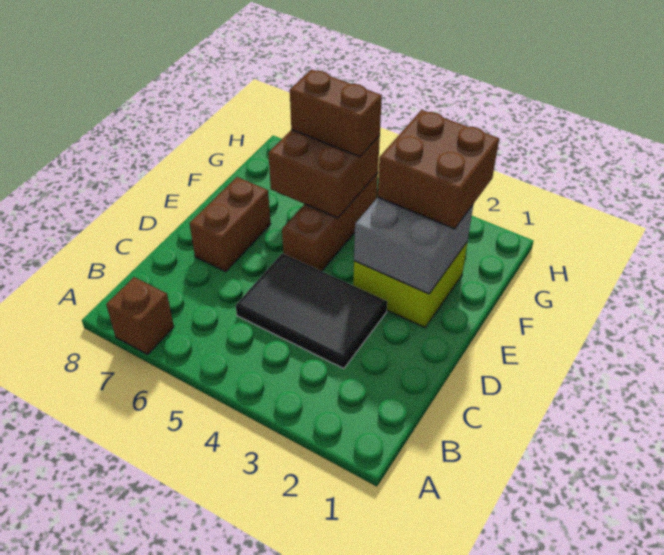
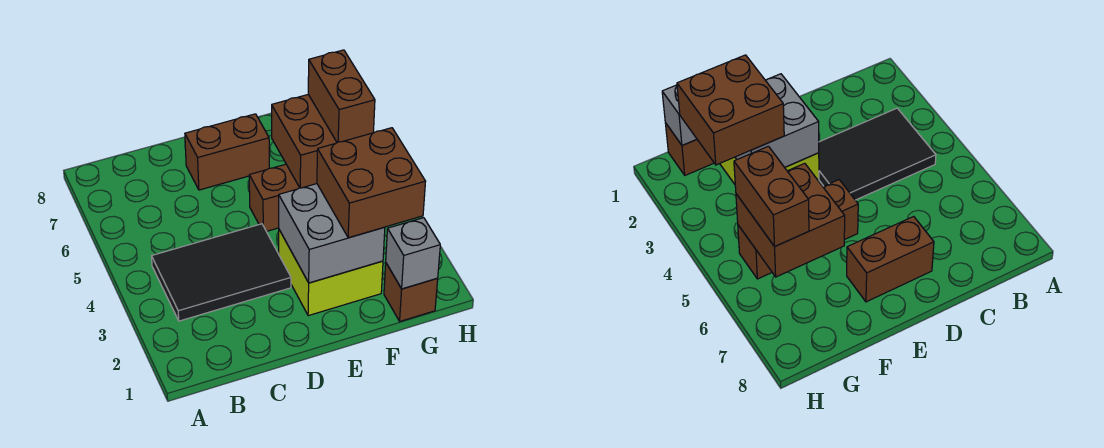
brown brick A7 level 1 -> brown brick G1 level 1
black tile C3:D5 level 1 -> black tile B3:D4 level 1
none -> grey brick G1 level 2

